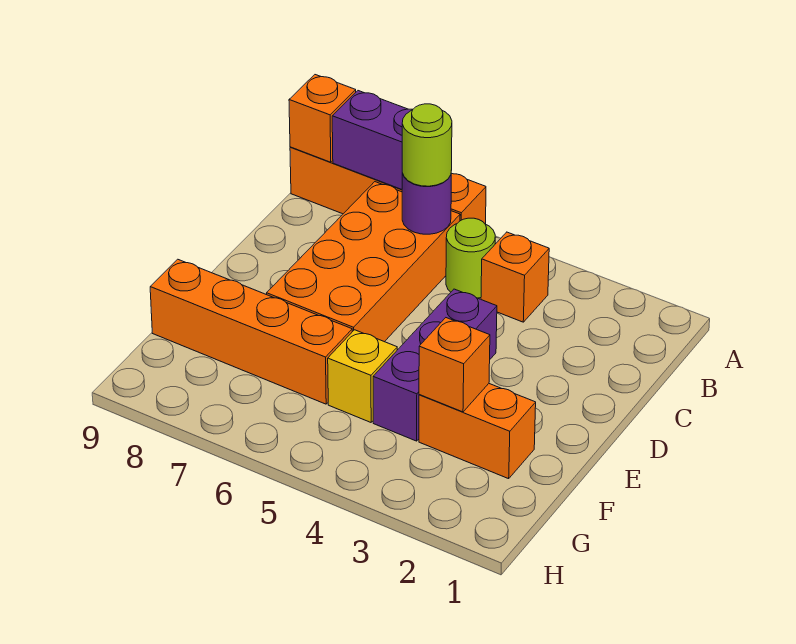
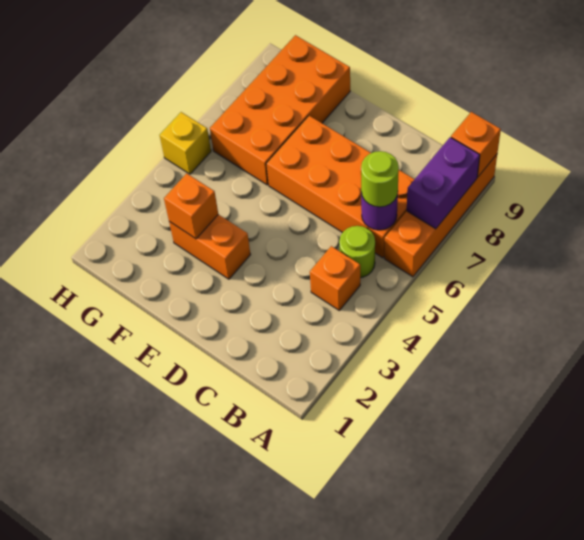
purple brick D4:F4 level 1 -> none
orange brick F2:F3 level 1 -> orange brick E3:F3 level 1
yellow brick F5 level 1 -> yellow brick H5 level 1
orange brick F6:F9 level 1 -> orange brick F6:G9 level 1

